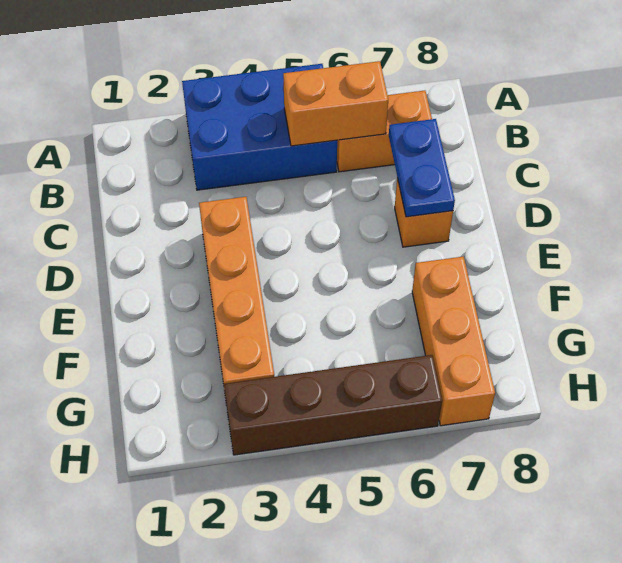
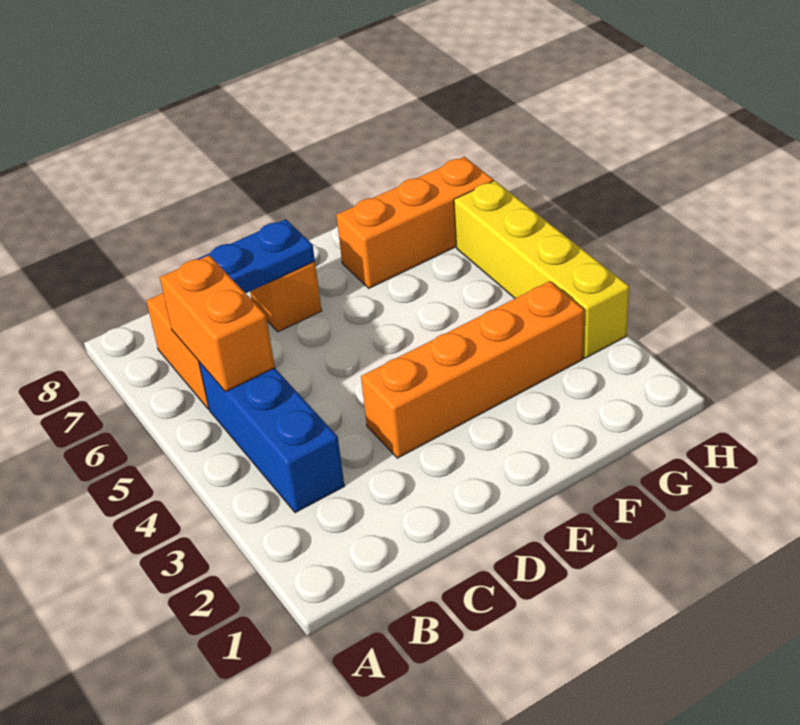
blue brick A3:B5 level 1 -> blue brick B3:B5 level 1
brown brick H3:H6 level 1 -> yellow brick H3:H6 level 1

